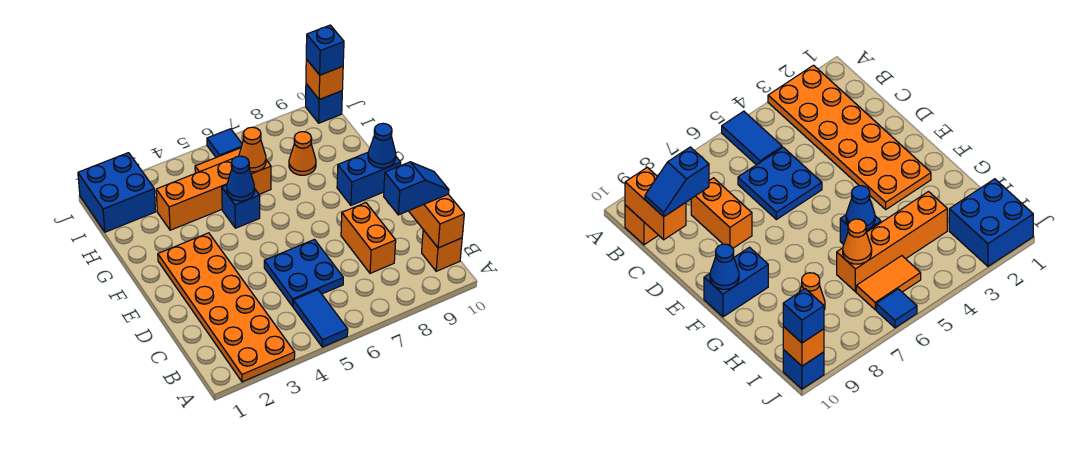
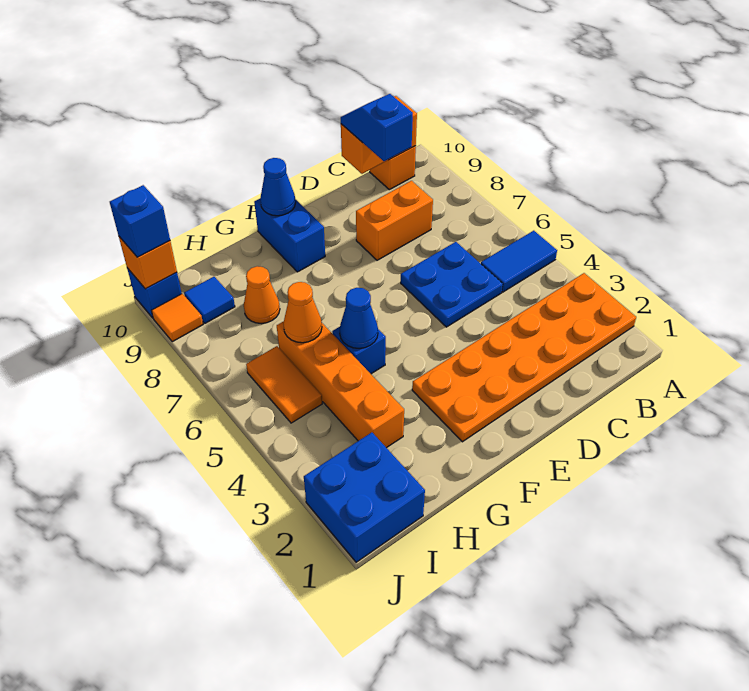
blue tile J6 level 1 -> blue tile I9 level 1
none -> orange tile J9 level 1

